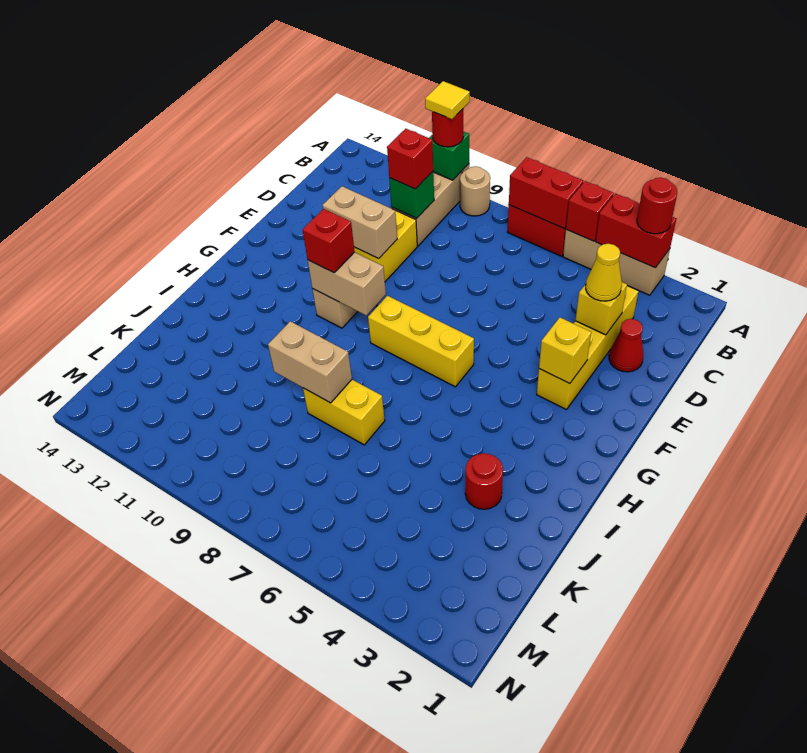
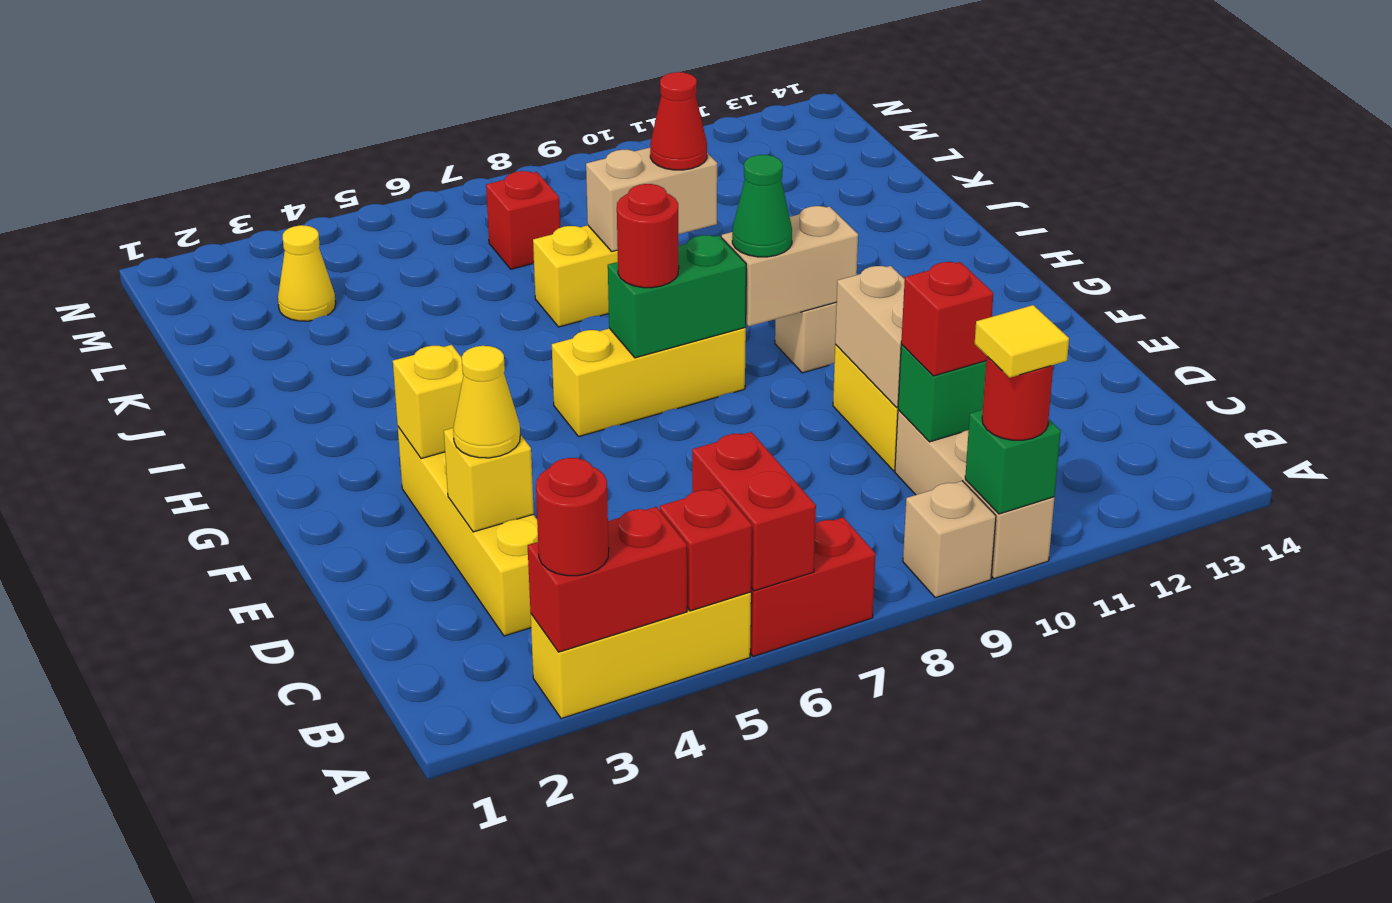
tan brick A3:A5 level 1 -> yellow brick A3:A5 level 1
red brick A6:A7 level 2 -> red brick A6:B6 level 2
tan round brick A9 level 1 -> tan brick A9 level 1
red cone D2 level 1 -> red cone J9 level 3
tan brick E10:E11 level 2 -> tan brick D10:E10 level 2
none -> green brick G7:G8 level 2
none -> green cone G9 level 3
red brick G10 level 3 -> red brick L7 level 1
red round brick J3 level 1 -> red round brick G7 level 3
none -> yellow cone L3 level 1

